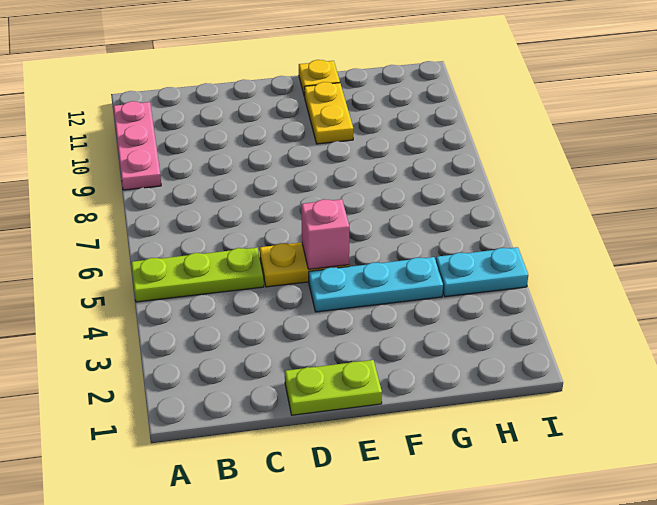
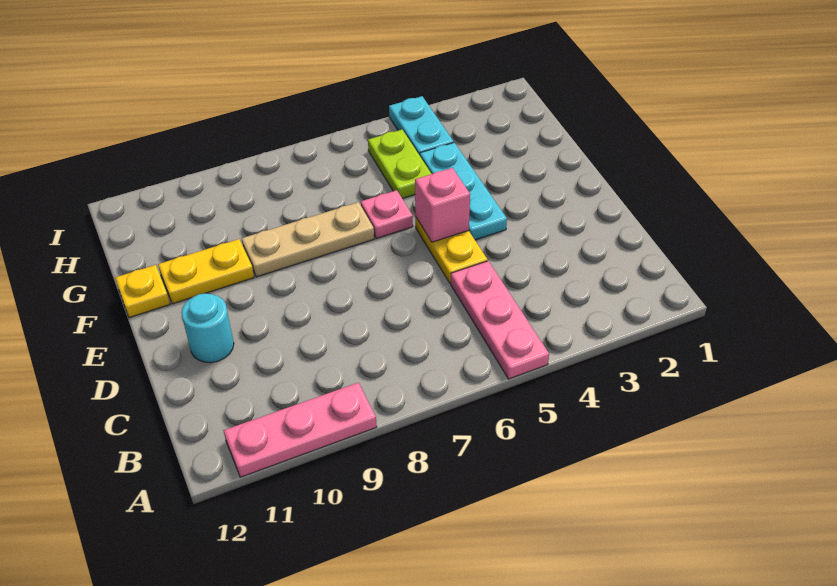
lime plate A5:C5 level 1 -> pink plate A5:C5 level 1
lime plate D1:E1 level 1 -> lime plate G5:H5 level 1
none -> cyan round brick D11 level 1
none -> pink plate F6 level 1
none -> tan plate F7:F9 level 1

